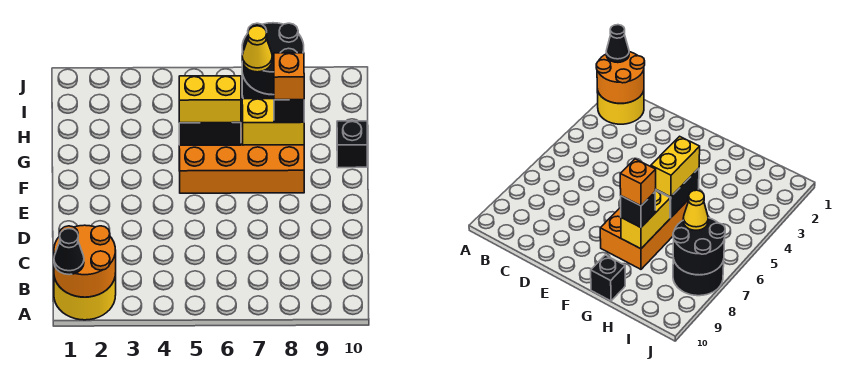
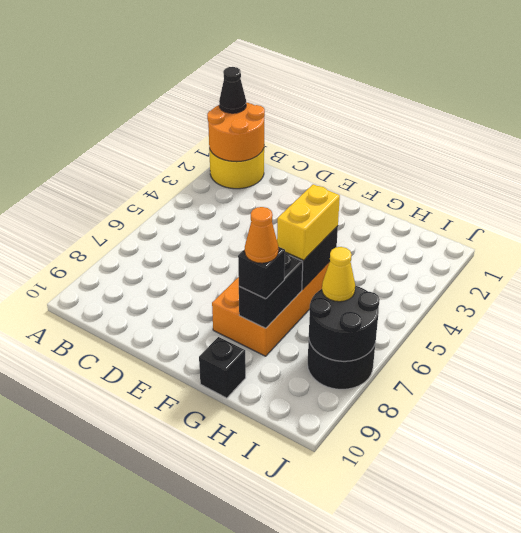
yellow brick G7:G8 level 2 -> black brick G7:G8 level 2
orange brick G8 level 4 -> orange cone G8 level 4

